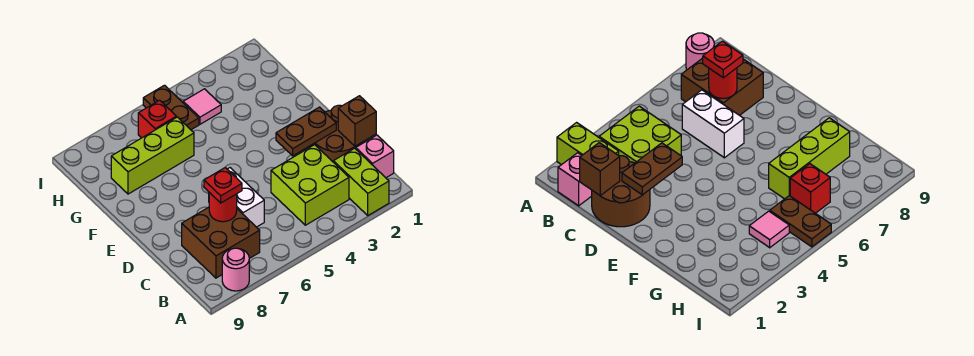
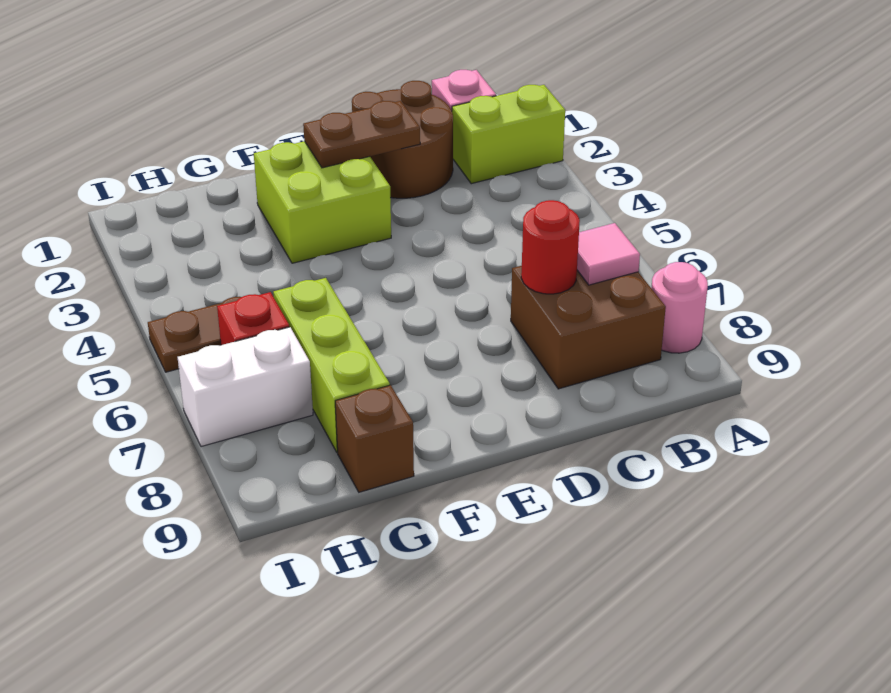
lime brick B3:C4 level 1 -> lime brick E2:F3 level 1
brown brick C1 level 2 -> brown brick G9 level 1
white brick C6:D6 level 1 -> white brick H7:I7 level 1
red plate C7 level 3 -> none
brown plate D2:D3 level 2 -> brown plate D2:E2 level 2
pink tile H4 level 1 -> pink tile B7 level 2

